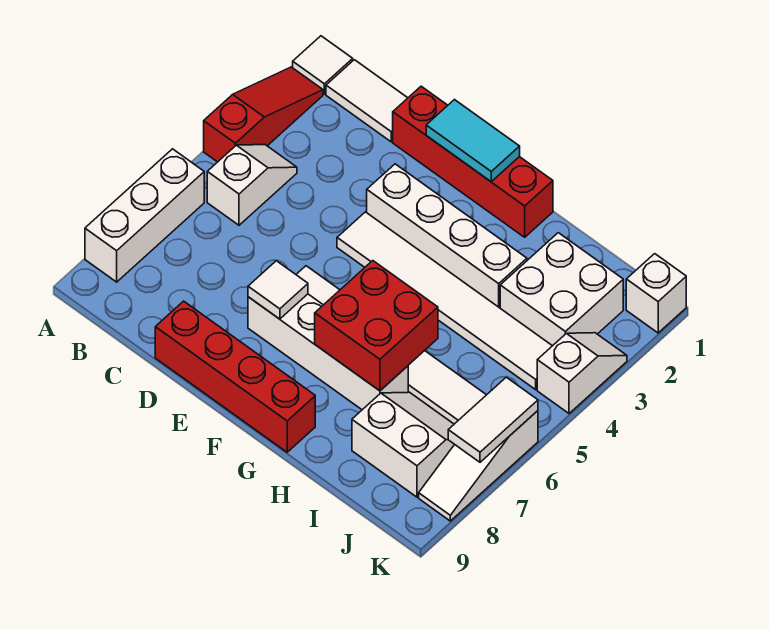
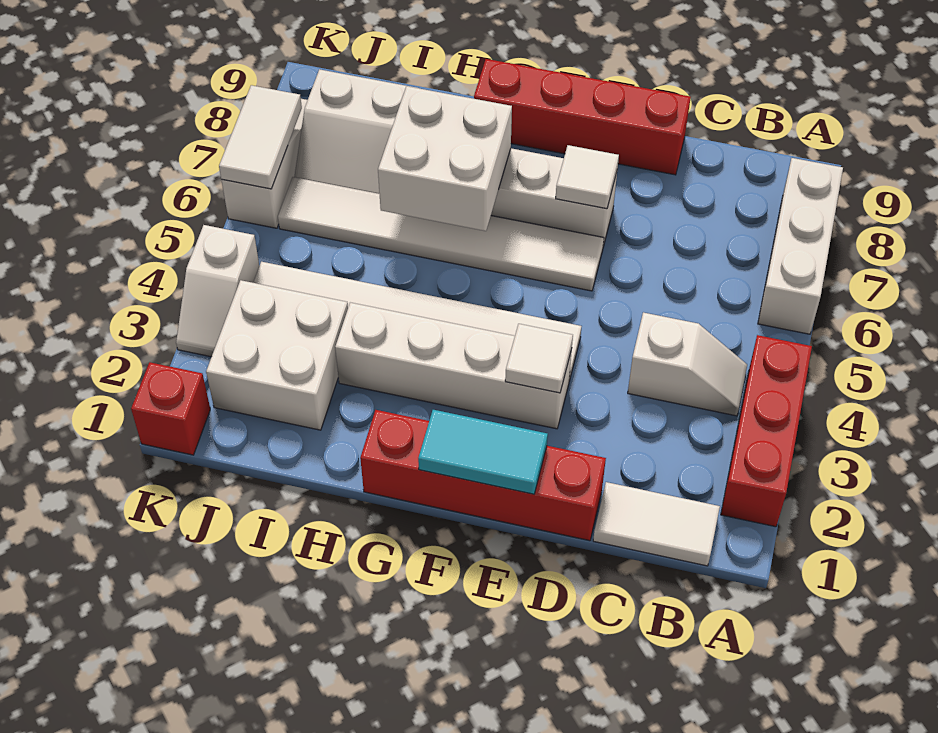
white tile A1 level 1 -> white tile E3 level 2
red slope A2:A4 level 1 top 4 -> red brick A2:A4 level 1
white slope B4:B5 level 1 top 5 -> white slope B4:C4 level 1 top C
red brick G6:H7 level 2 -> white brick G6:H7 level 2
white brick K1 level 1 -> red brick K1 level 1

